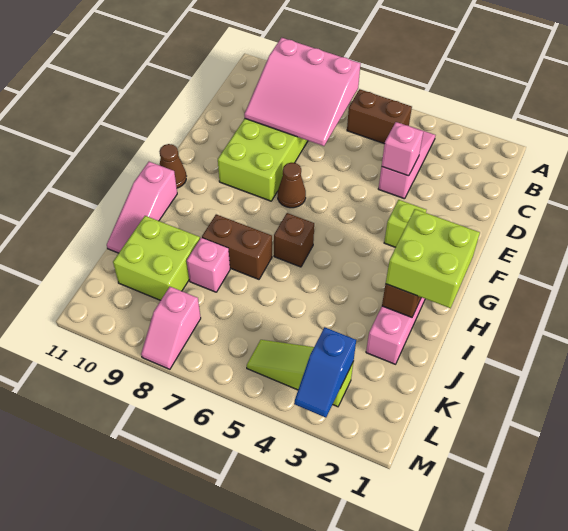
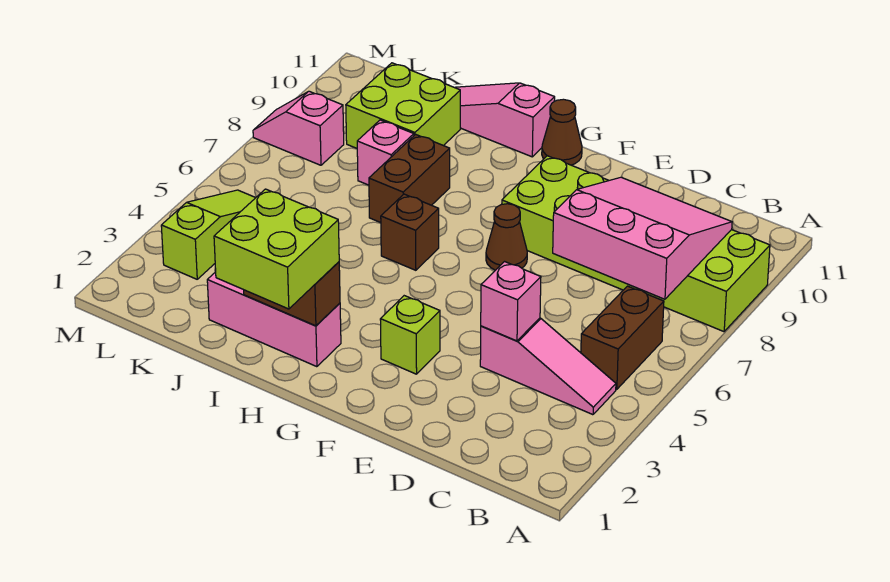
pink slope B7:D9 level 2 top B -> pink slope B7:D9 level 2 top 7
blue slope L3:M3 level 2 top L -> none

